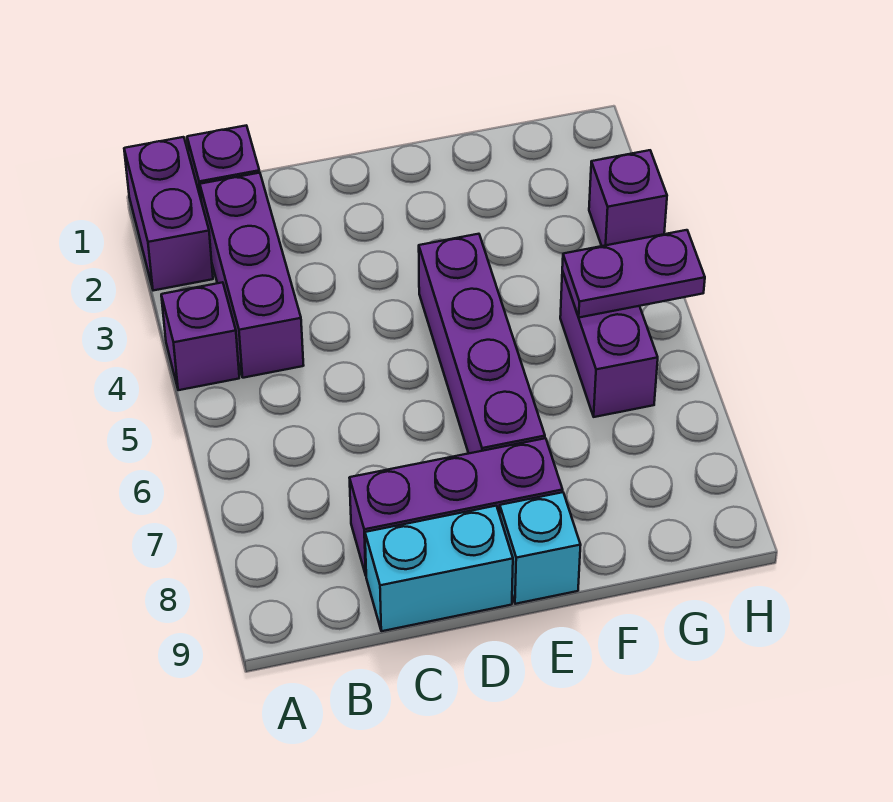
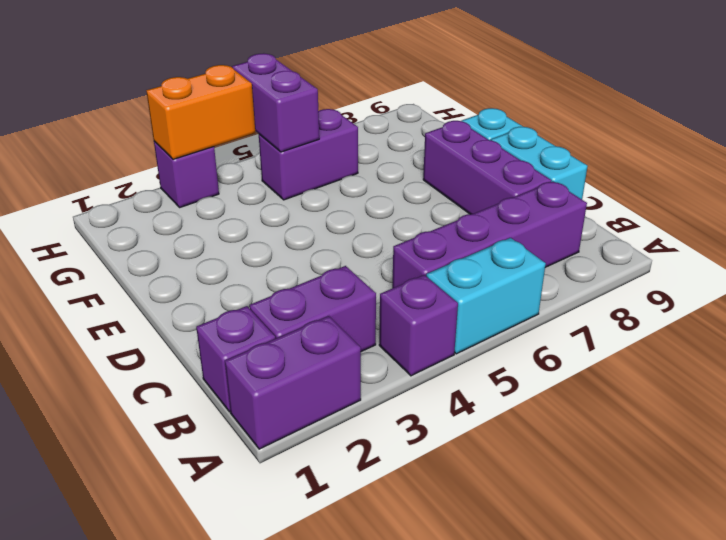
none -> cyan brick A5:A6 level 1
purple brick B2:B4 level 1 -> purple brick B2:B3 level 1
purple brick E4:E7 level 1 -> purple brick B5:B8 level 1
purple plate G5:H5 level 2 -> purple brick G5:H5 level 2
none -> orange brick H3:H4 level 2

